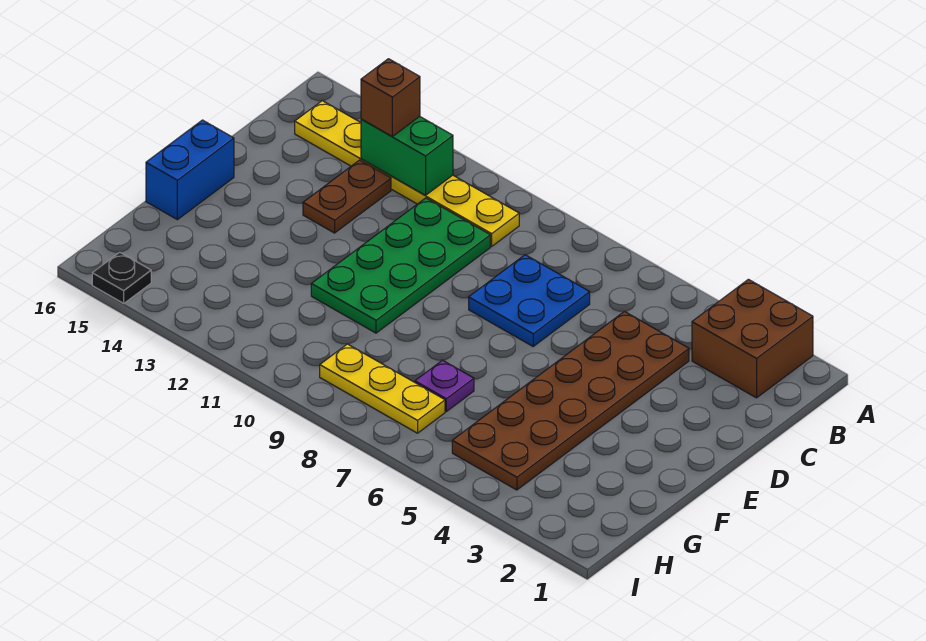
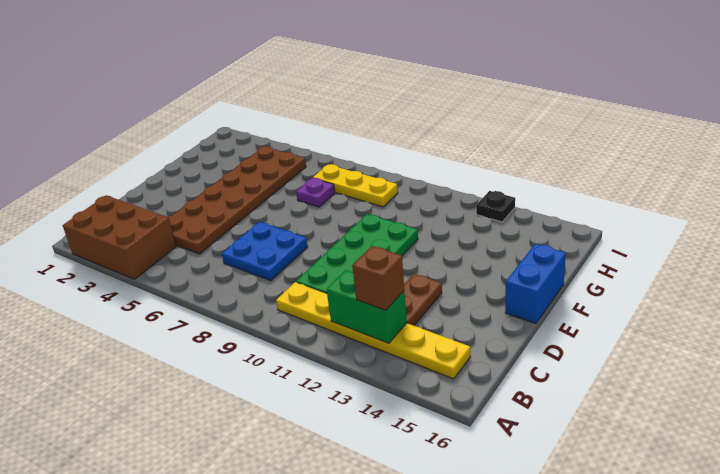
brown brick A2:B3 level 1 -> brown brick A2:B4 level 1
black plate I15 level 1 -> black plate I13 level 1

